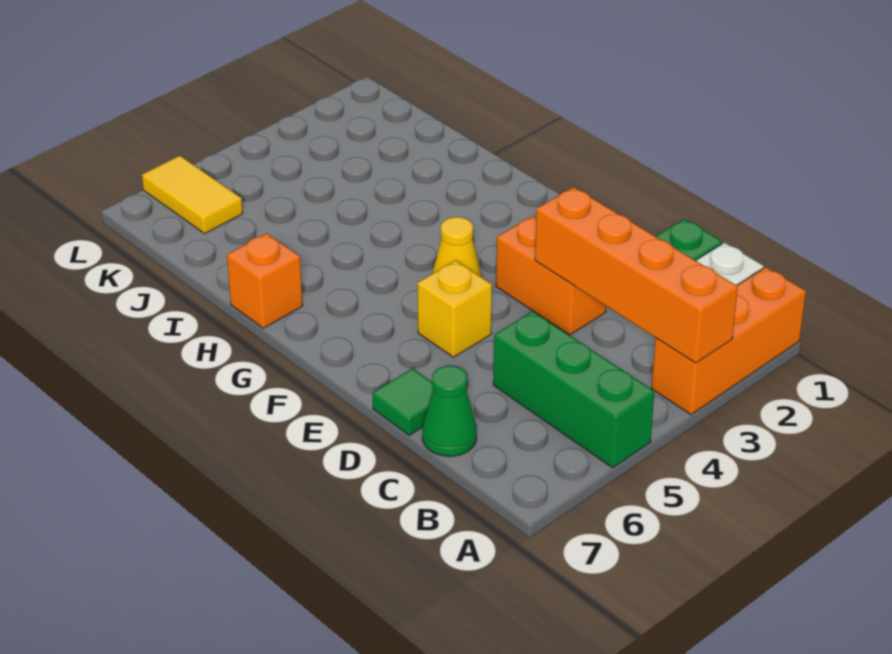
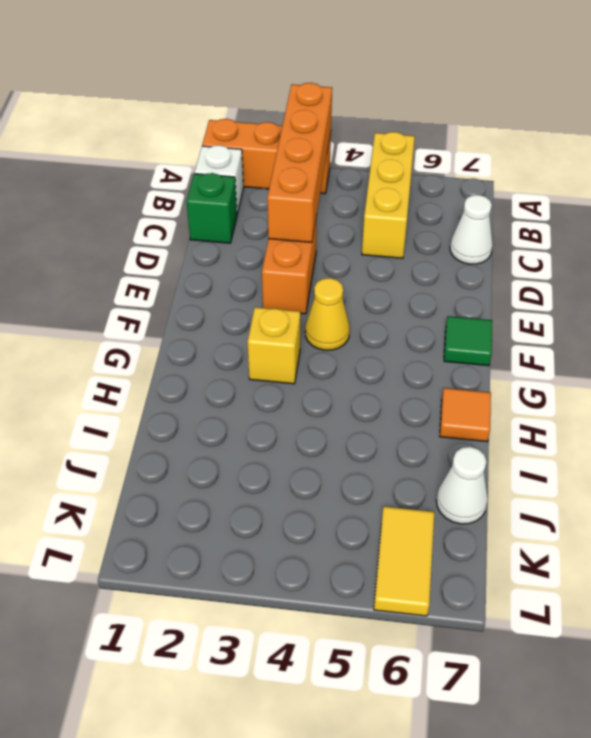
green brick A5:C5 level 1 -> yellow brick A5:C5 level 1
green cone C7 level 1 -> white cone C7 level 1
green tile D7 level 1 -> green tile F7 level 1
yellow brick E5 level 1 -> yellow brick G3 level 1
orange brick H7 level 1 -> orange tile H7 level 1
none -> white cone J7 level 1

